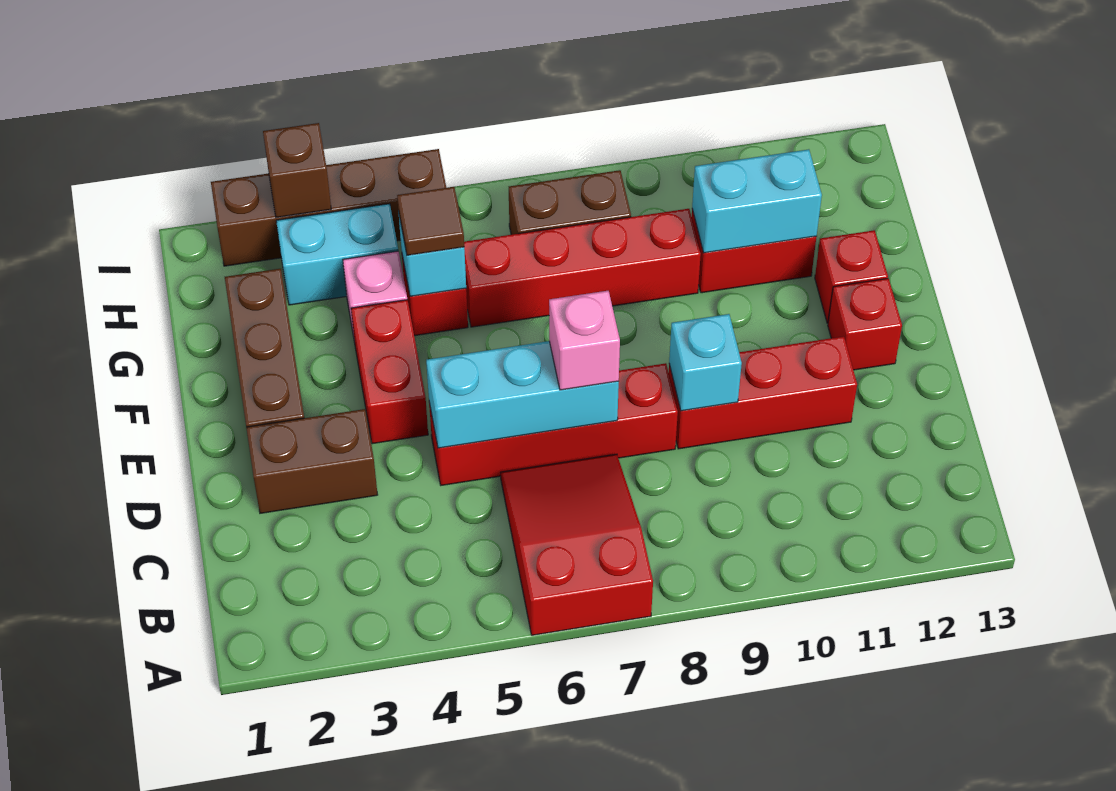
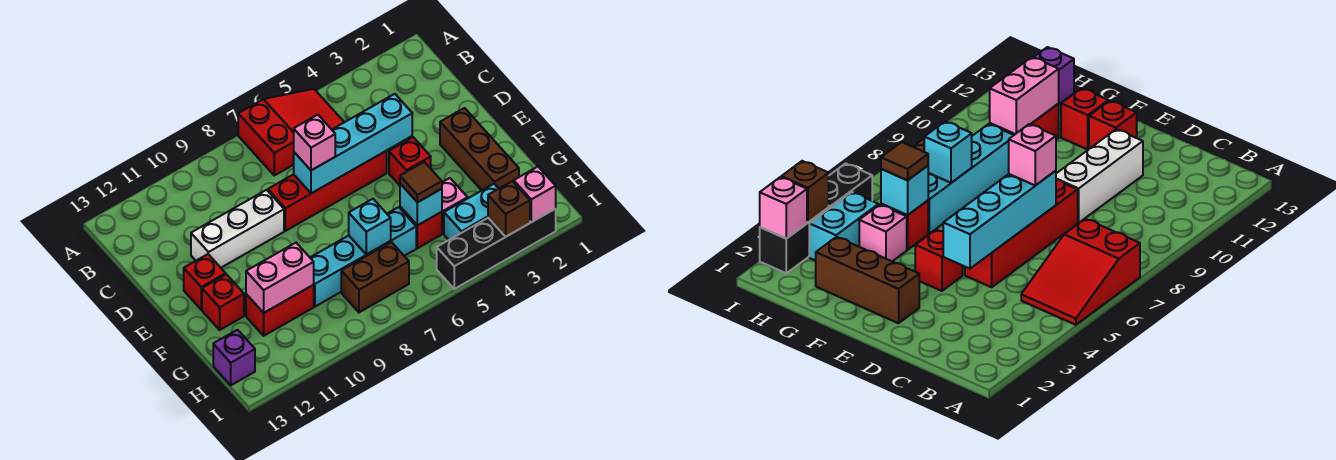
red slope A6:C7 level 1 top A -> red slope A5:B7 level 1 top 7
brown brick D2:D3 level 1 -> none
cyan brick D5:D7 level 2 -> cyan brick D4:D7 level 2
red brick D9:D11 level 1 -> white brick D9:D11 level 1
cyan brick D9 level 2 -> cyan brick G7 level 2
red brick E4:F4 level 1 -> red brick E4 level 1
red brick G6:G9 level 1 -> cyan brick G6:G9 level 1
cyan brick G10:G11 level 2 -> pink brick G10:G11 level 2
none -> purple brick H13 level 1
brown brick I2:I5 level 1 -> black brick I2:I5 level 1
none -> pink brick I2 level 2

